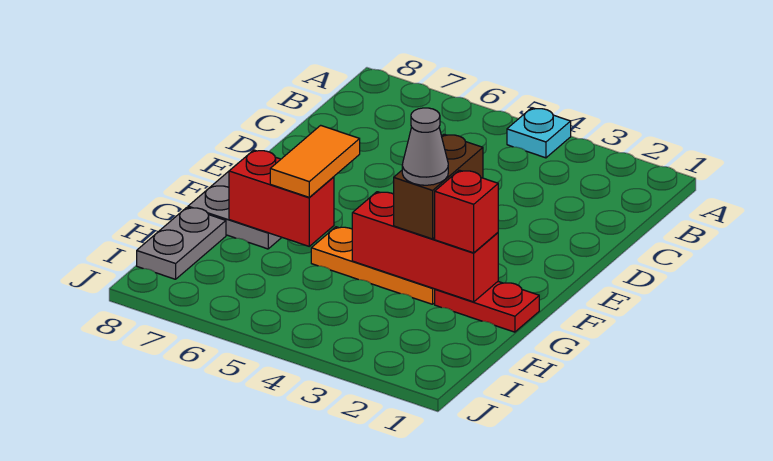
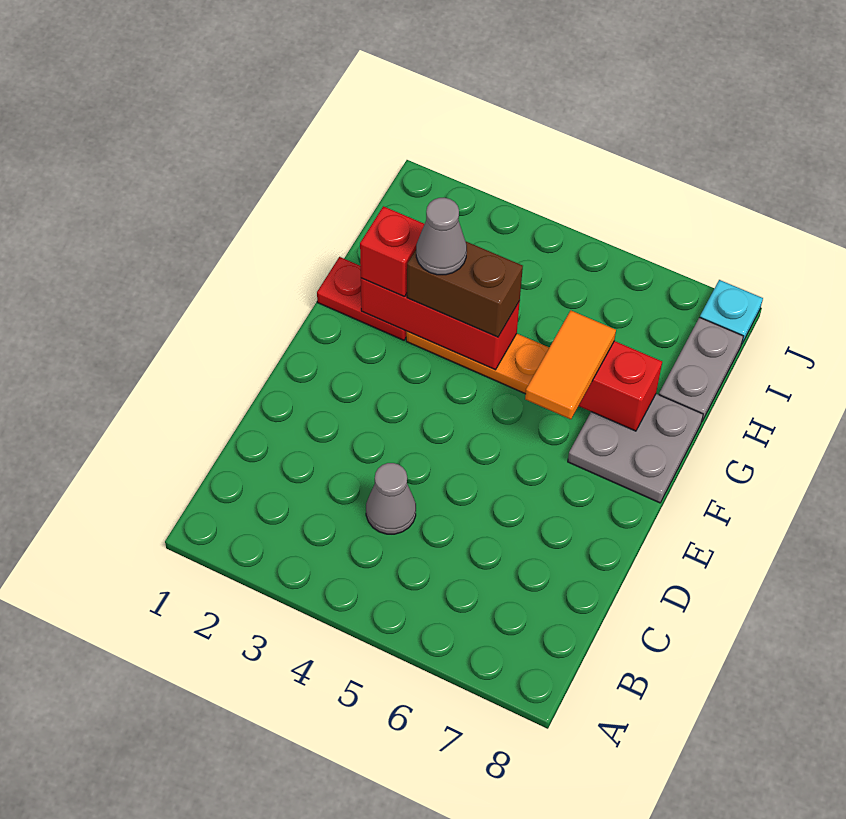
cyan plate A4 level 1 -> cyan plate J8 level 1
none -> grey cone C4 level 1
brown brick F3:G3 level 3 -> brown brick G3:G4 level 3

